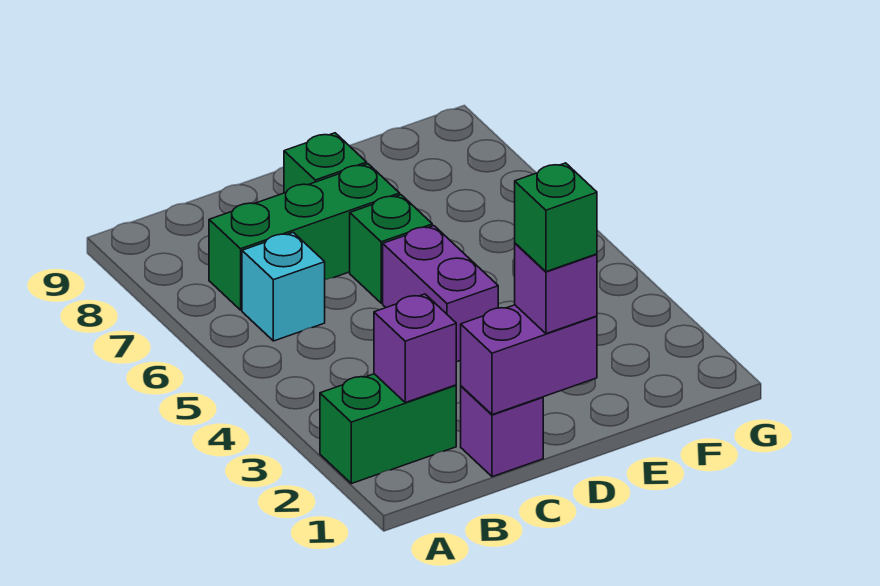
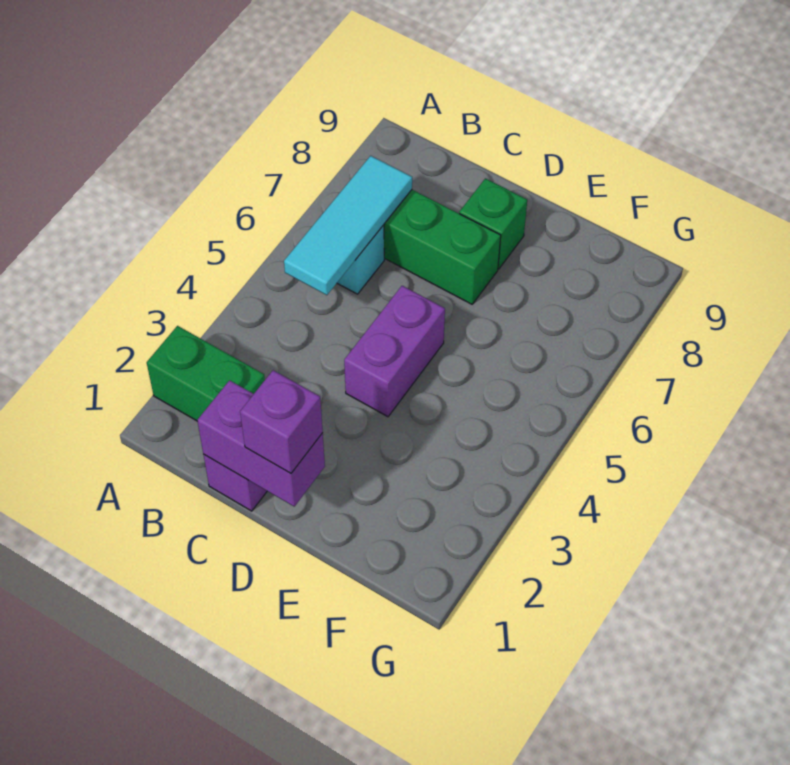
purple brick B2 level 2 -> none
none -> cyan tile B5:B7 level 2
green brick D1 level 4 -> none
green brick D6 level 1 -> none

